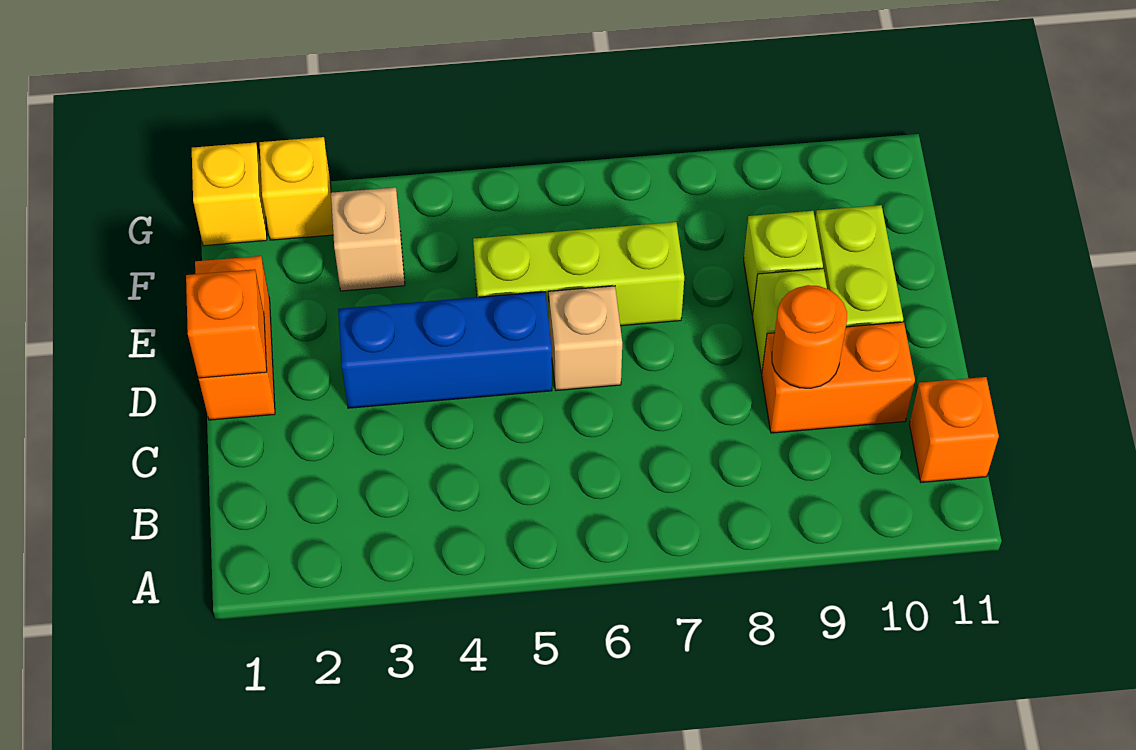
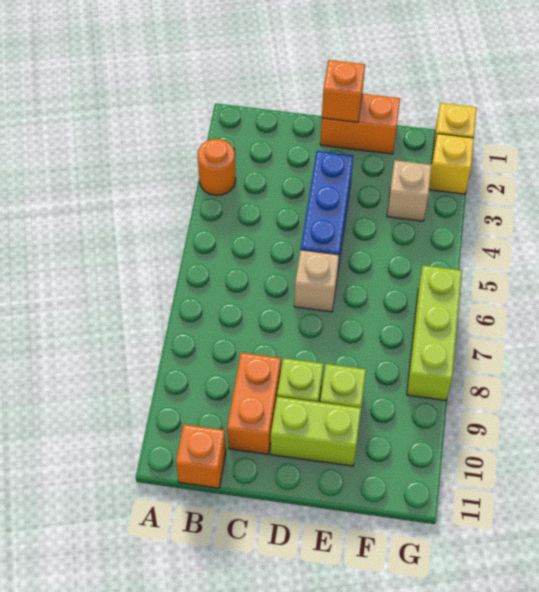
orange round brick C9 level 2 -> orange round brick A3 level 1
lime brick E5:E7 level 1 -> lime brick G6:G8 level 1

